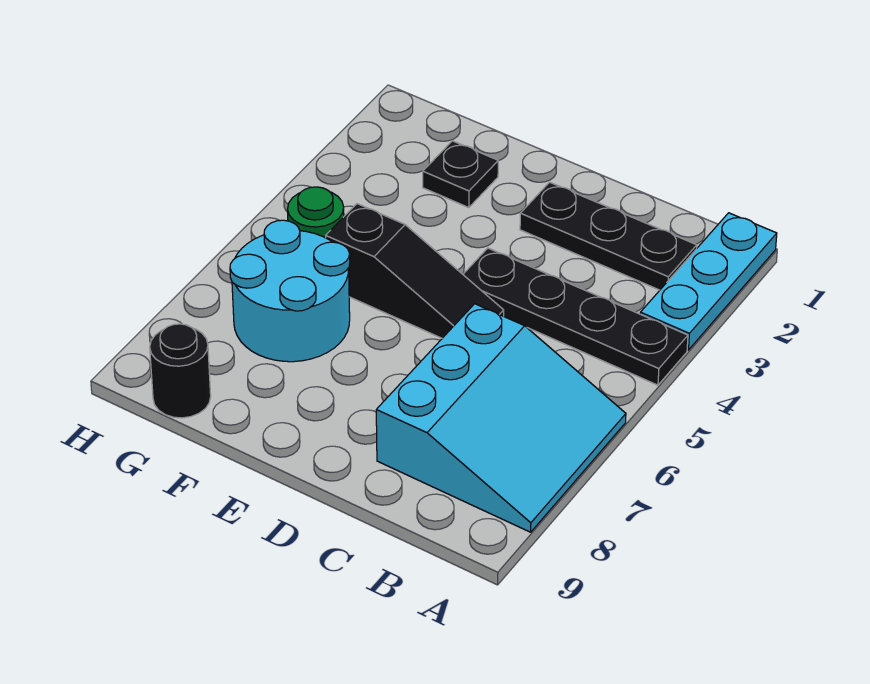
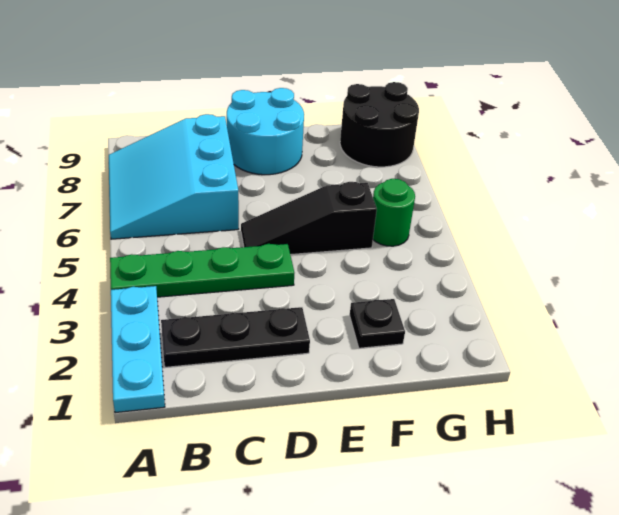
black plate A4:D4 level 1 -> green plate A4:D4 level 1
cyan round brick F6:G7 level 1 -> cyan round brick D8:E9 level 1
black round brick G9 level 1 -> black round brick G8:H9 level 1

